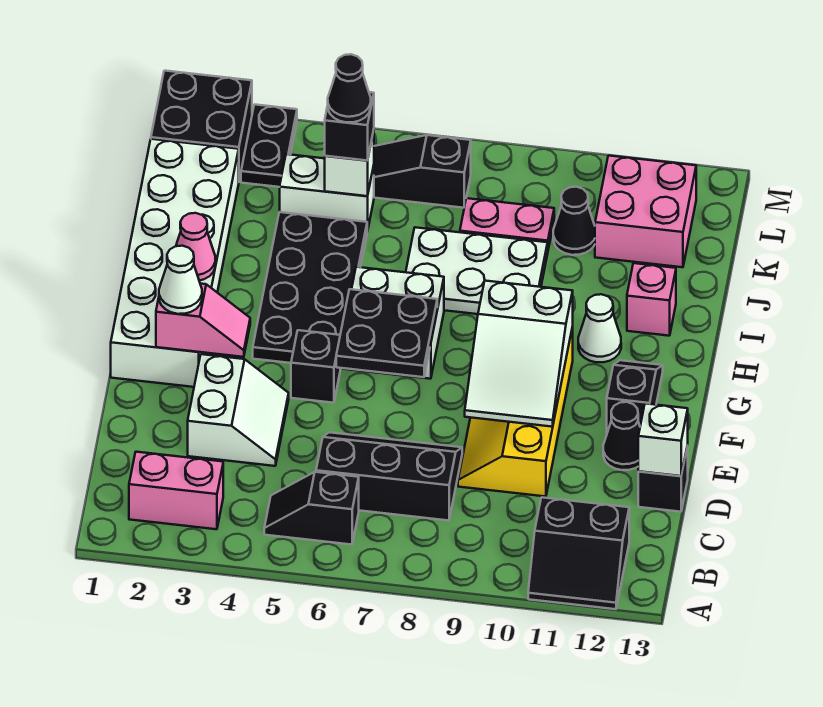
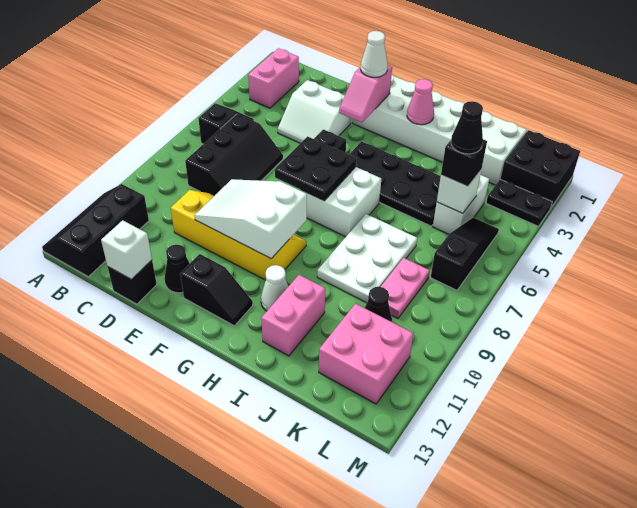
black slope A11:B12 level 1 top B -> black slope A11:B13 level 1 top B
pink brick I12 level 1 -> pink brick I11:I12 level 1

